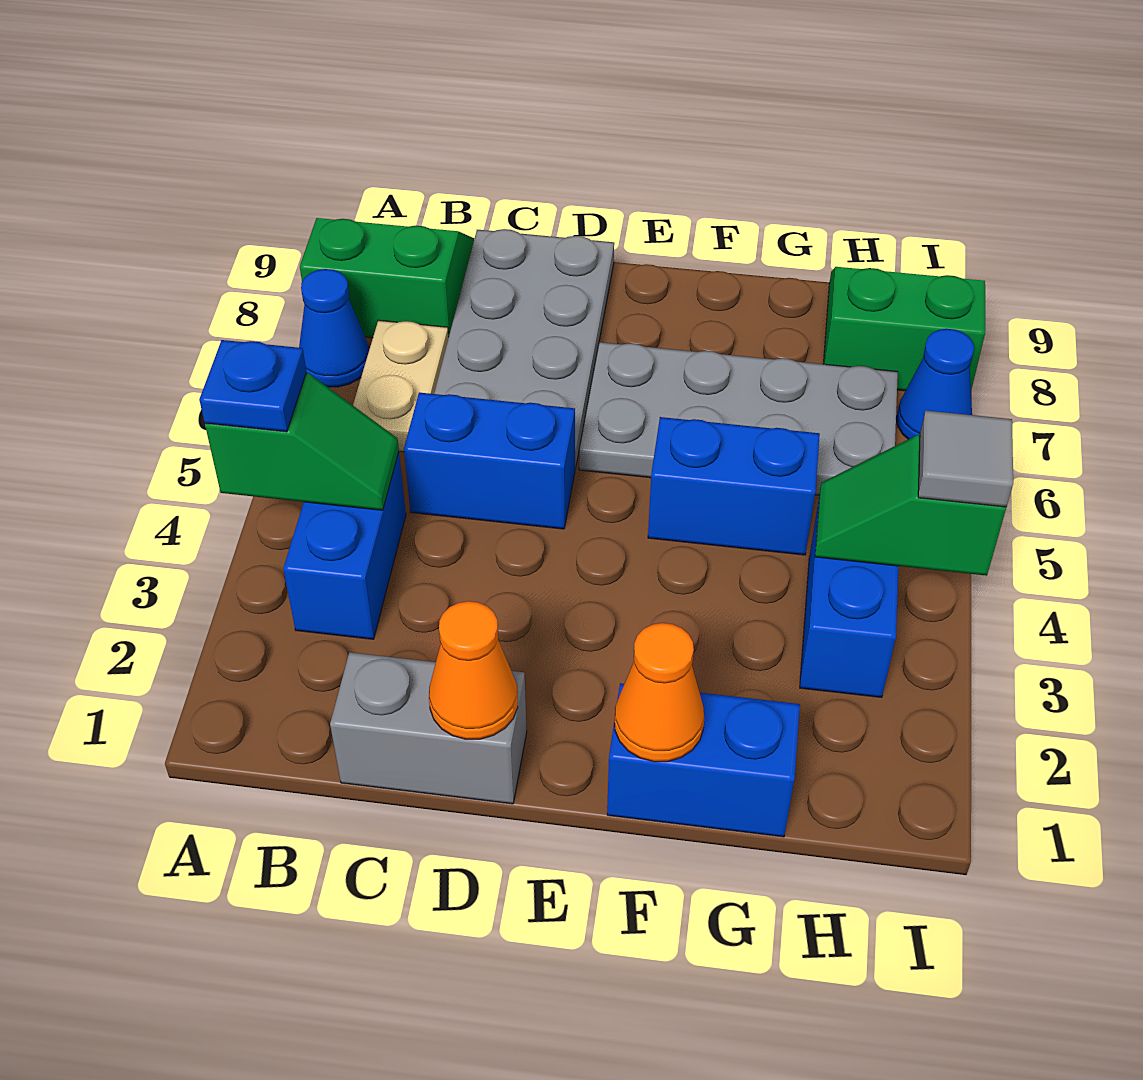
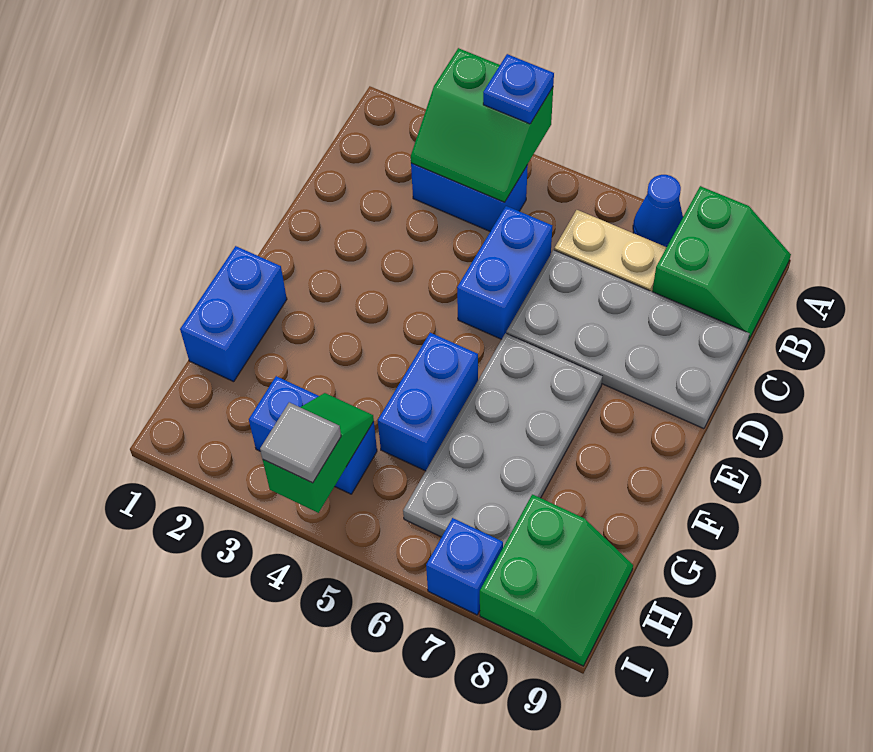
green slope A4:B4 level 2 top A -> green slope A3:B4 level 2 top A
grey brick C1:D1 level 1 -> none
orange cone D1 level 2 -> none
orange cone F1 level 2 -> none
blue cone I7 level 1 -> blue brick I7 level 1

